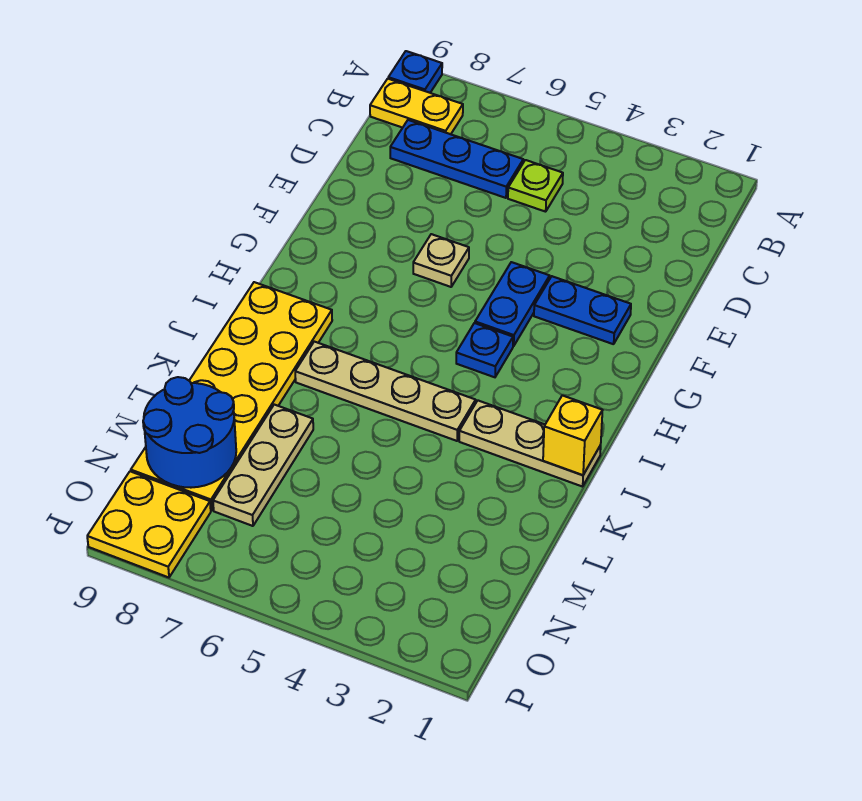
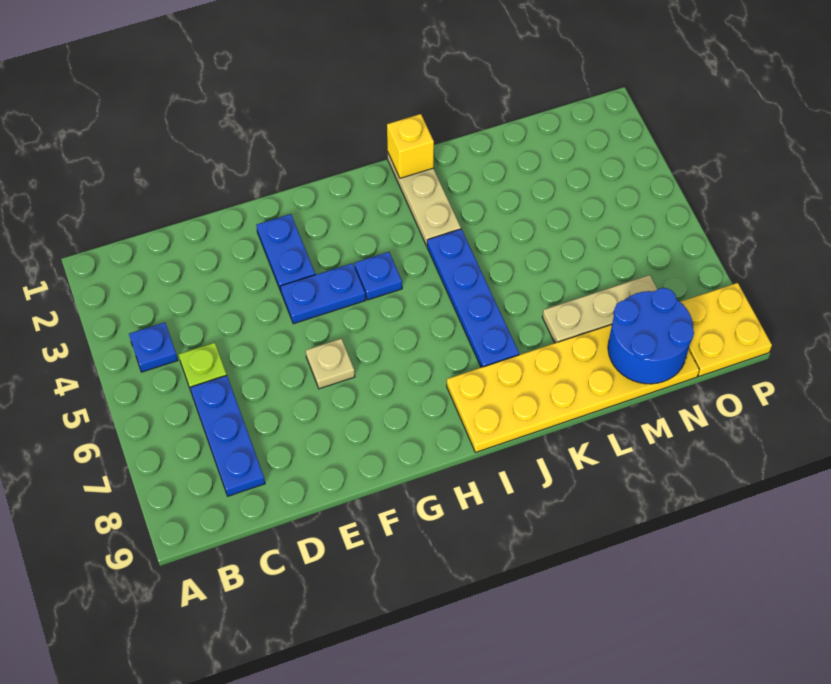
blue plate A9 level 1 -> blue plate B4 level 1
yellow plate B8:B9 level 1 -> none
tan plate J4:J7 level 1 -> blue plate J4:J7 level 1

